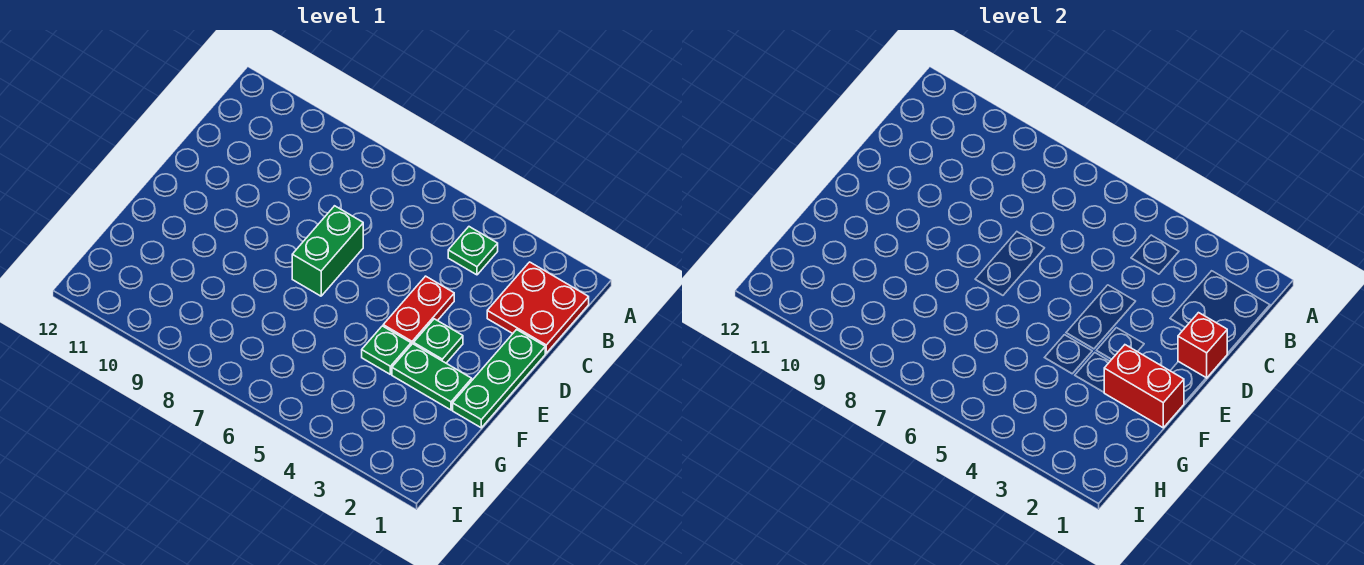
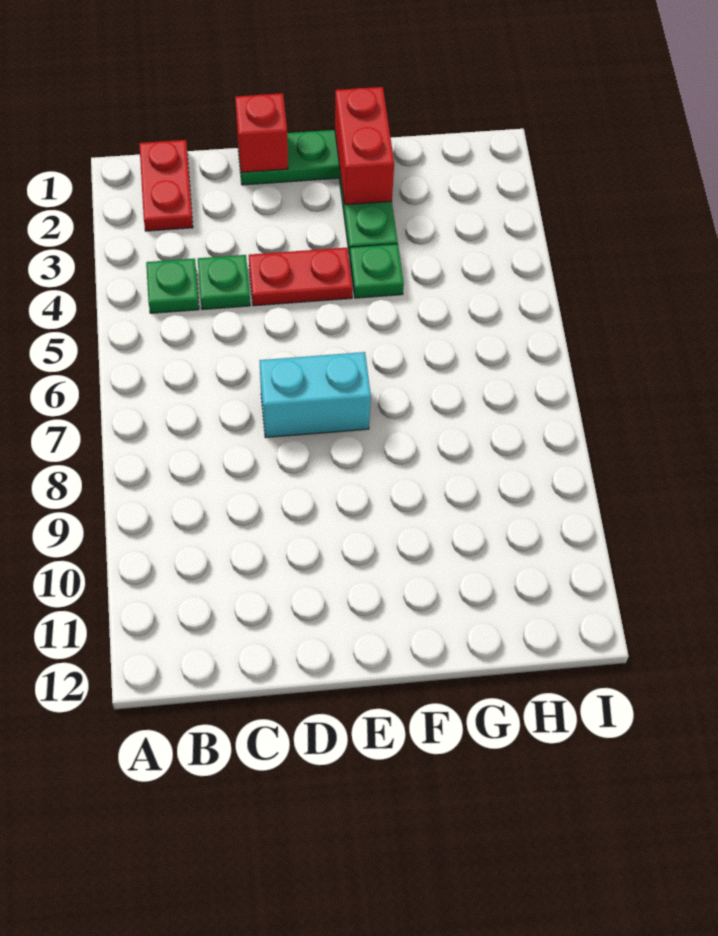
red plate B1:C2 level 1 -> red plate B1:B2 level 1
green brick D7:E7 level 1 -> cyan brick D7:E7 level 1
green plate E3 level 1 -> green plate C4 level 1

